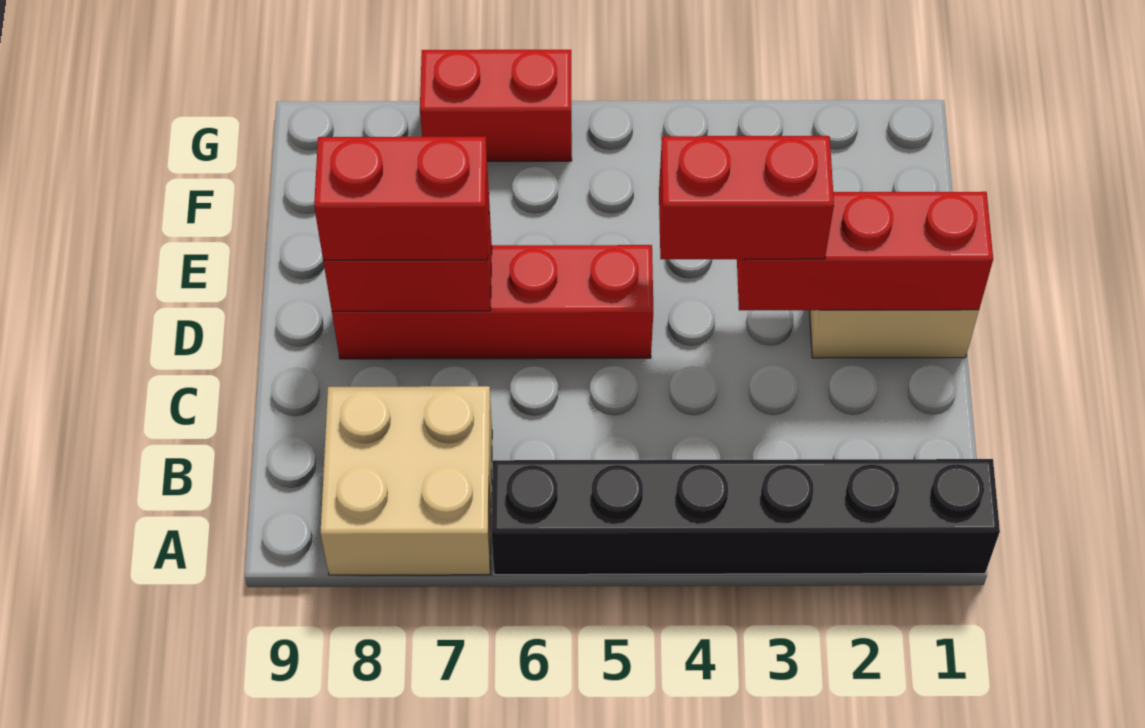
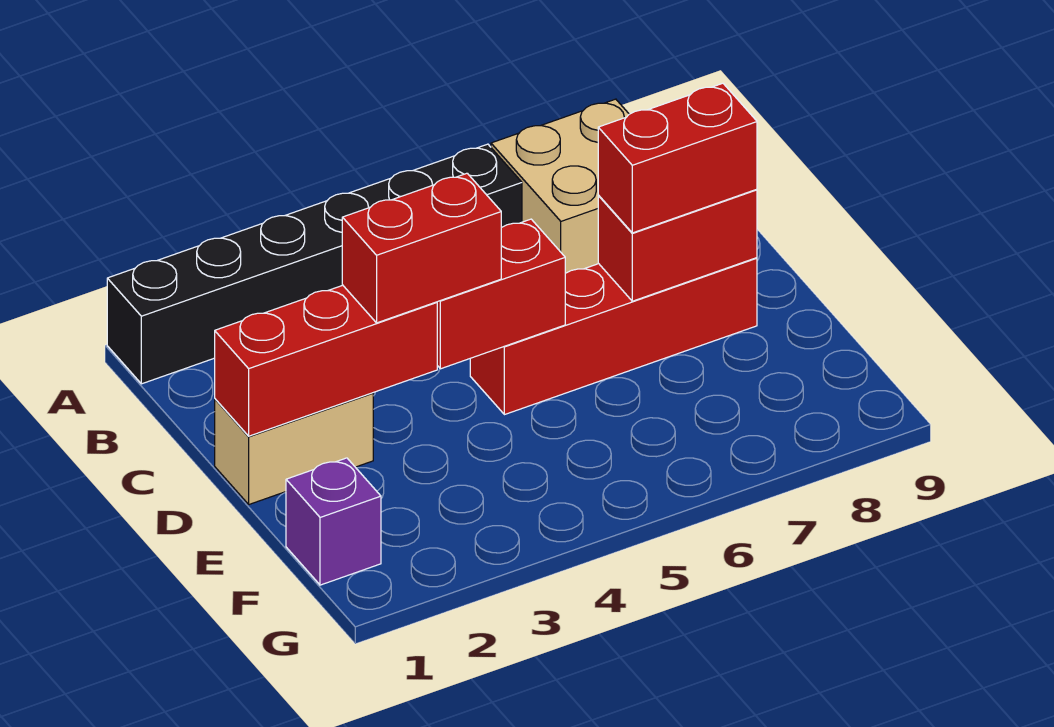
none -> purple brick F1 level 1
red brick G6:G7 level 1 -> red brick D4:D5 level 2

